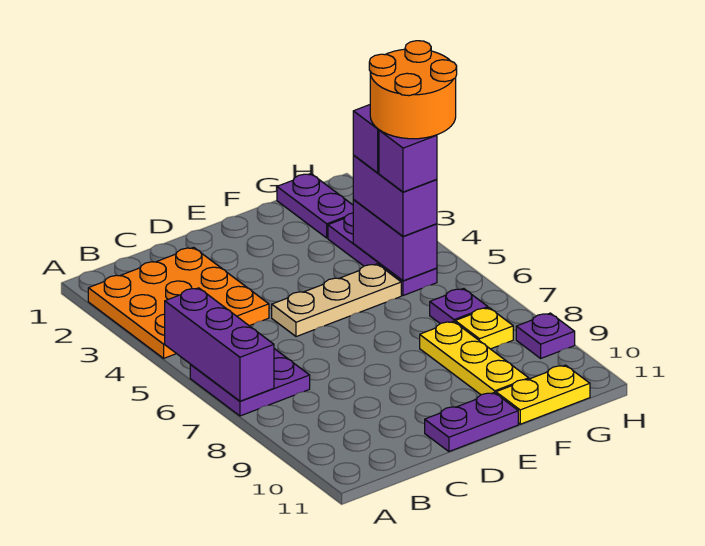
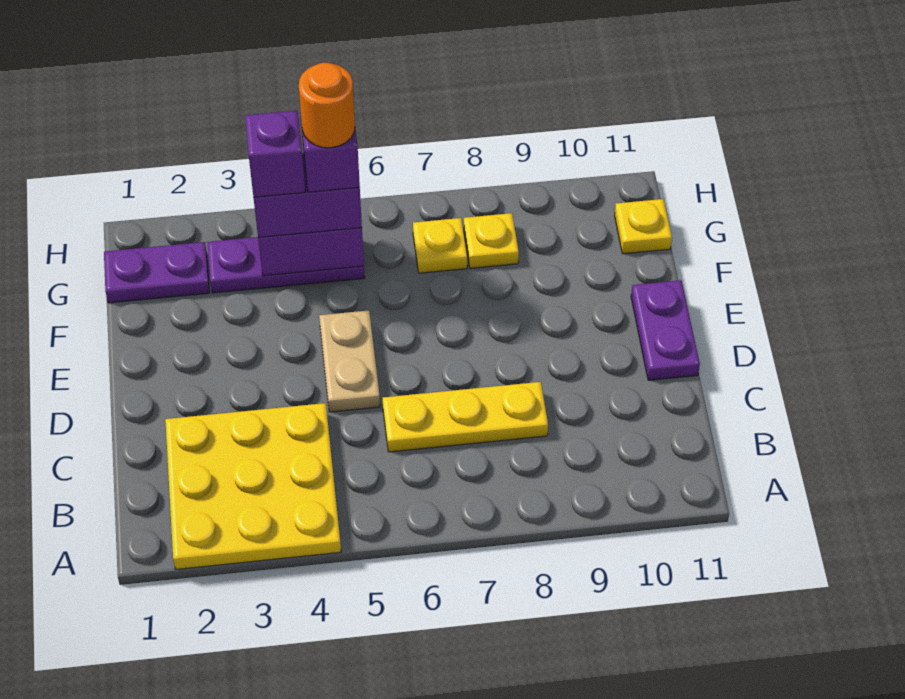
orange plate A2:C4 level 1 -> yellow plate A2:C4 level 1
purple brick A5:A7 level 2 -> none
purple plate A6:B7 level 1 -> none
tan plate D5:F5 level 1 -> tan plate D5:E5 level 1
yellow plate F8:F10 level 1 -> yellow plate C6:C8 level 1
yellow plate F11:G11 level 1 -> yellow plate G11 level 1
orange round brick G4:H5 level 5 -> orange round brick G5 level 5
purple plate G7 level 1 -> yellow plate G7 level 1
purple plate H9 level 1 -> none

